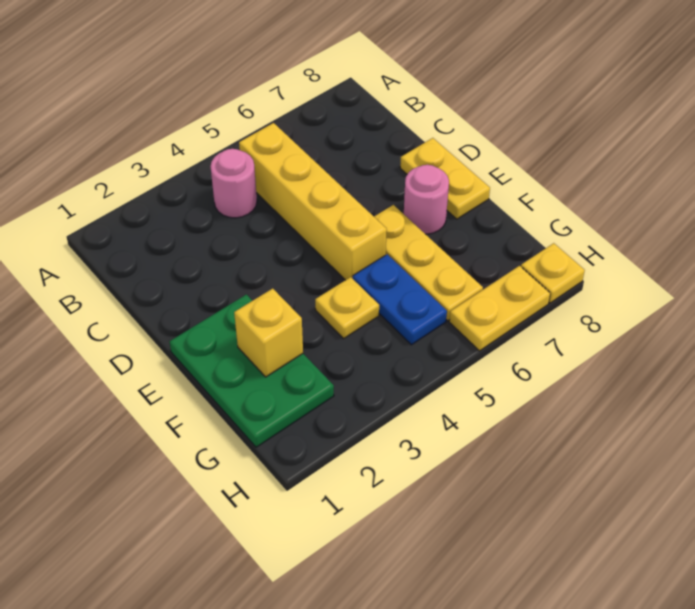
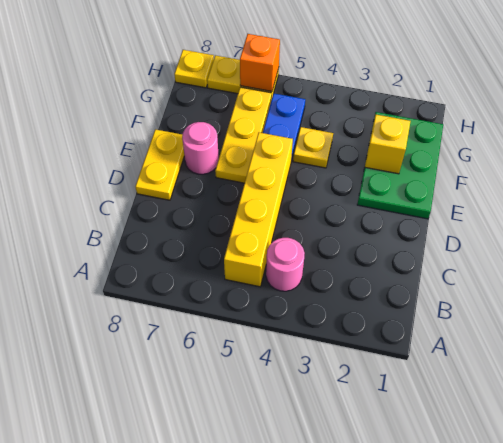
none -> orange brick H6 level 2

